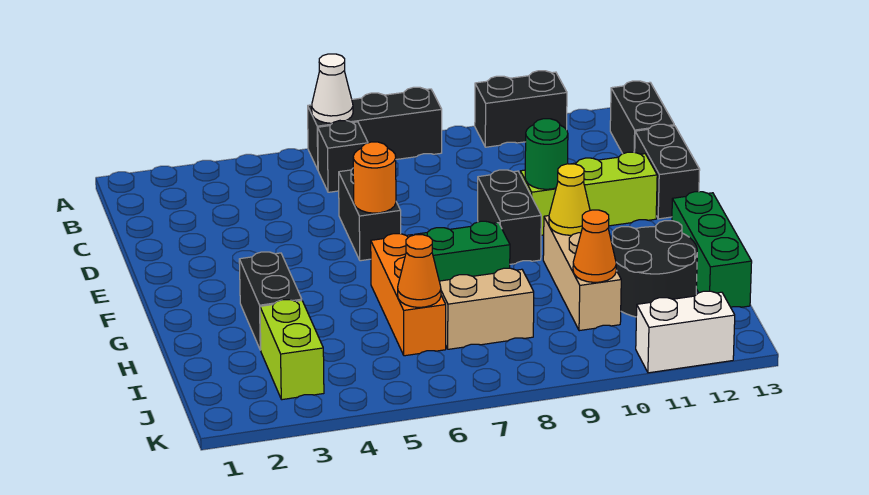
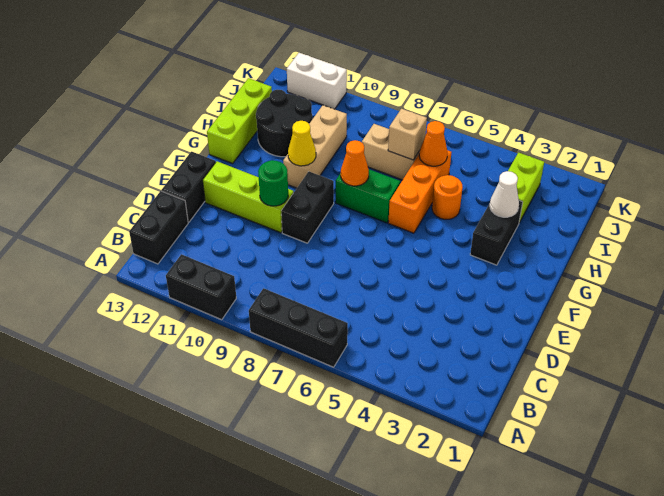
white cone A6 level 2 -> white cone H3 level 2
black brick B6 level 1 -> none
black brick D6:E6 level 1 -> none
orange round brick E6 level 2 -> orange round brick H5 level 1
green brick G13:I13 level 1 -> lime brick G13:I13 level 1
none -> tan brick I7 level 2
orange cone I10 level 2 -> orange cone G8 level 2

